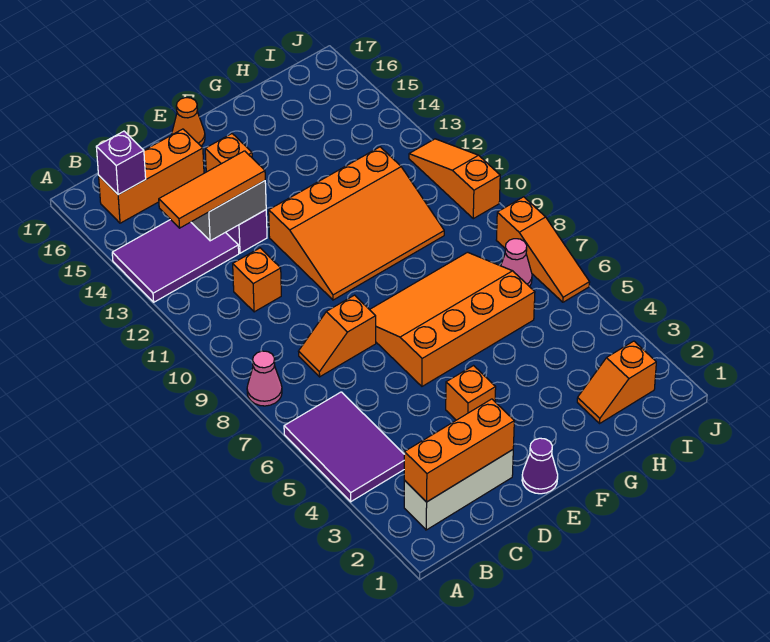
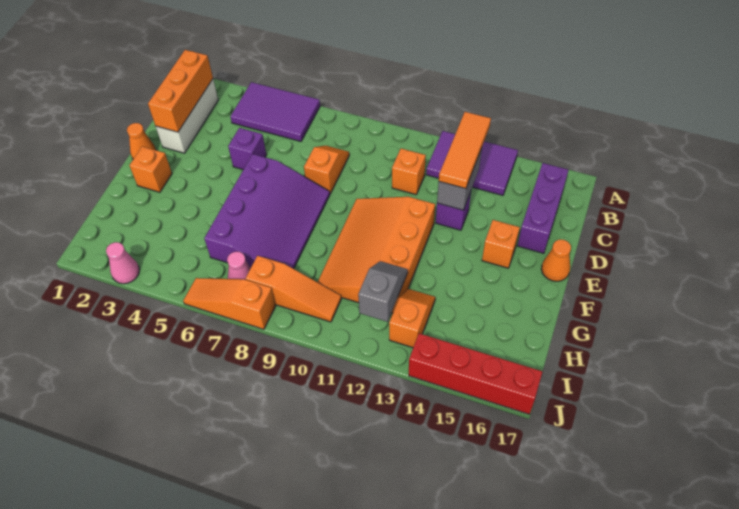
pink cone A8 level 1 -> pink cone J3 level 1
purple tile A13:C14 level 1 -> purple tile A12:B14 level 1
orange brick B16:D16 level 1 -> purple brick B16:D16 level 1
purple brick B16 level 2 -> purple brick D5 level 1
purple cone E1 level 1 -> orange cone E1 level 1
orange brick E4 level 1 -> orange brick F2 level 1
orange slope E6:H8 level 1 top 6 -> purple slope E6:H8 level 1 top 6
orange slope H2:I2 level 1 top I -> orange slope H13:I13 level 1 top I
none -> grey slope H12:I12 level 2 top I
orange slope J10:J12 level 1 top 10 -> orange slope I8:I10 level 1 top 8
none -> red brick J14:J17 level 1

